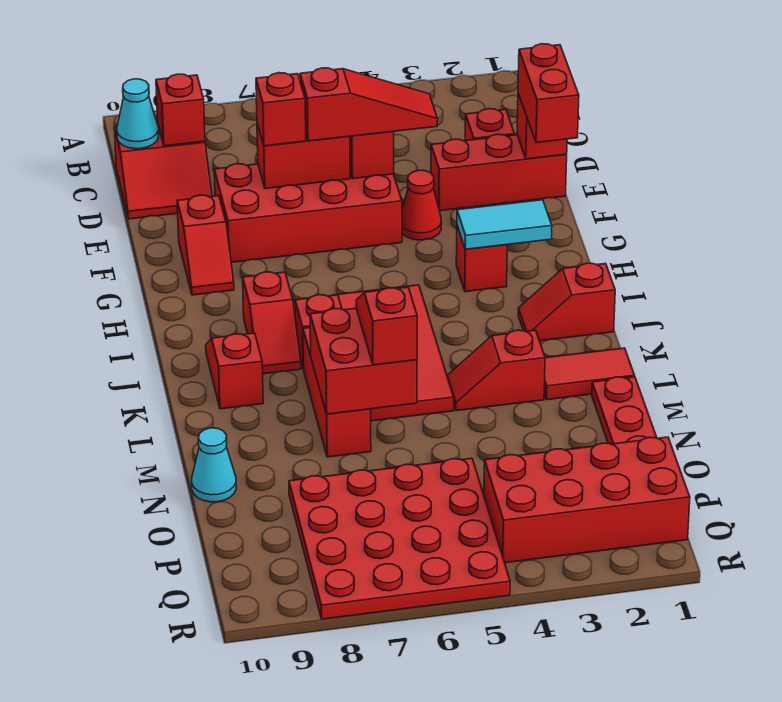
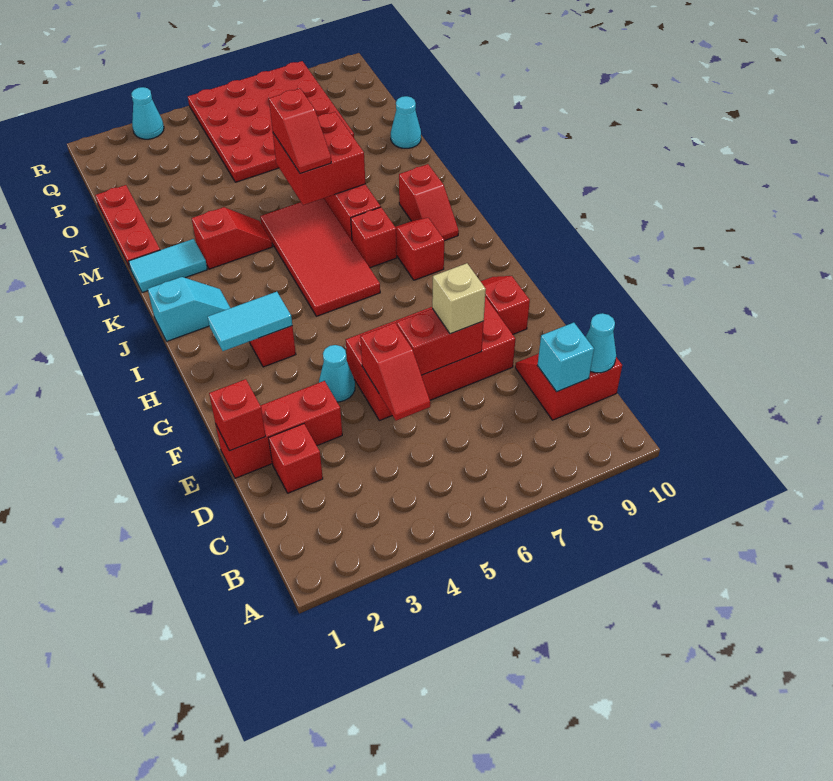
red brick C9 level 2 -> cyan brick C9 level 2
red brick E1:F1 level 3 -> none
red slope E4:E6 level 3 top 6 -> none
red brick E7 level 3 -> tan brick E7 level 3
red cone F4 level 1 -> cyan cone F4 level 1
red slope J1:J2 level 1 top 1 -> cyan slope J1:J2 level 1 top 1
red tile L1:L2 level 1 -> cyan tile L1:L2 level 1
red brick P1:Q4 level 1 -> none
none -> cyan cone R3 level 1

